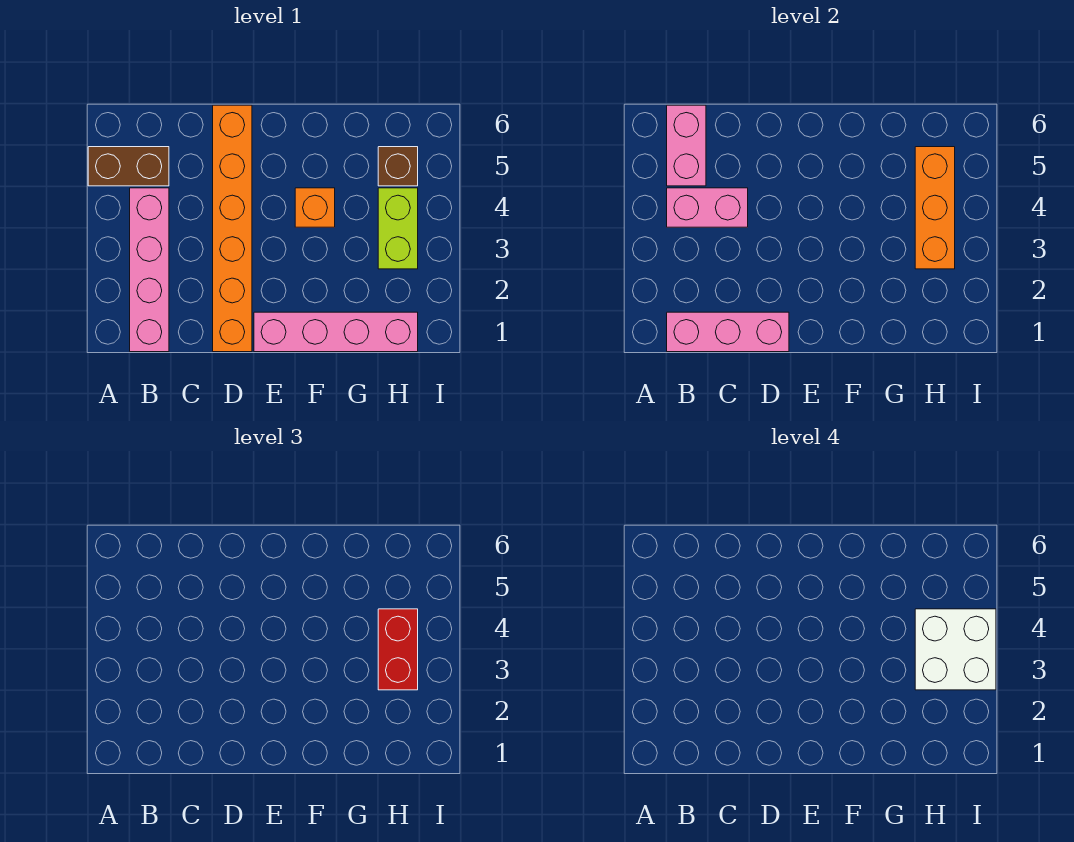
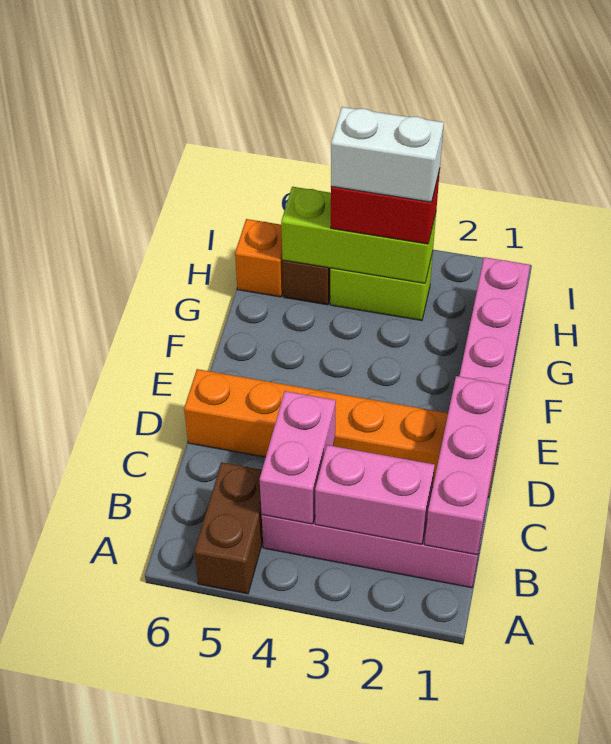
pink brick B5:B6 level 2 -> pink brick B2:B3 level 2
orange brick F4 level 1 -> orange brick H6 level 1
orange brick H3:H5 level 2 -> lime brick H3:H5 level 2
white brick H3:I4 level 4 -> white brick H3:H4 level 4

